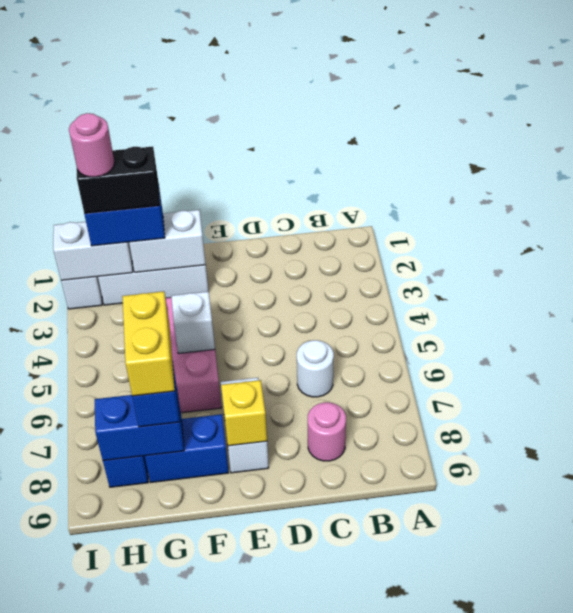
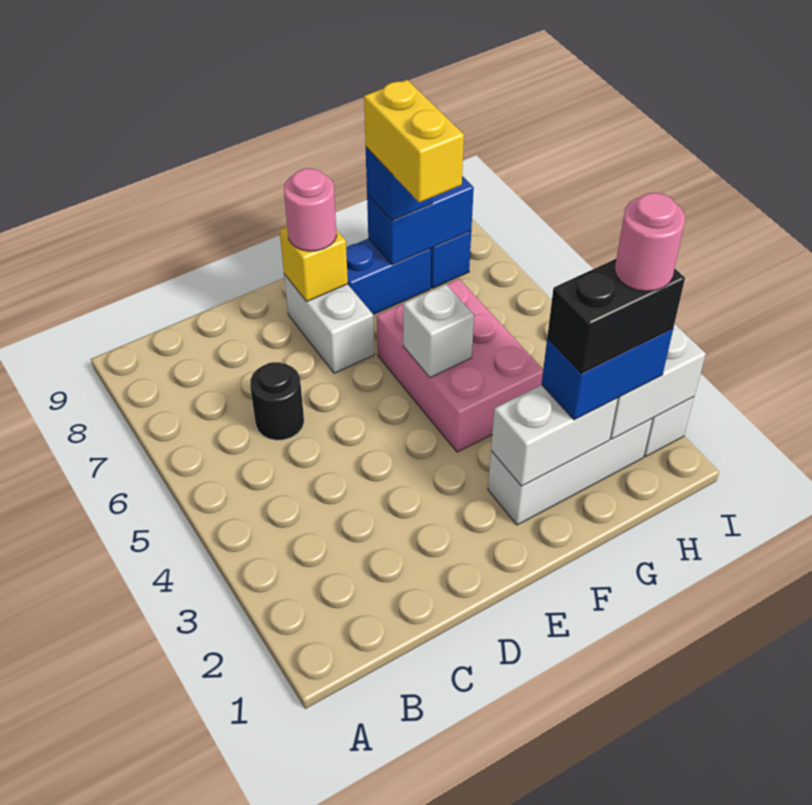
white round brick C6 level 1 -> black round brick C6 level 1
pink round brick C8 level 1 -> pink round brick E8 level 3

